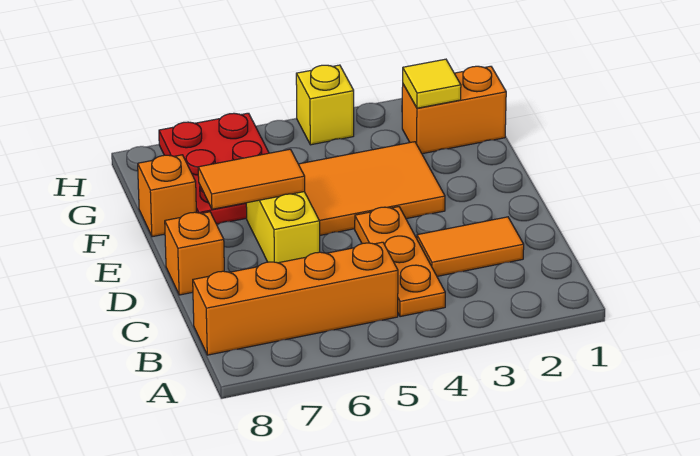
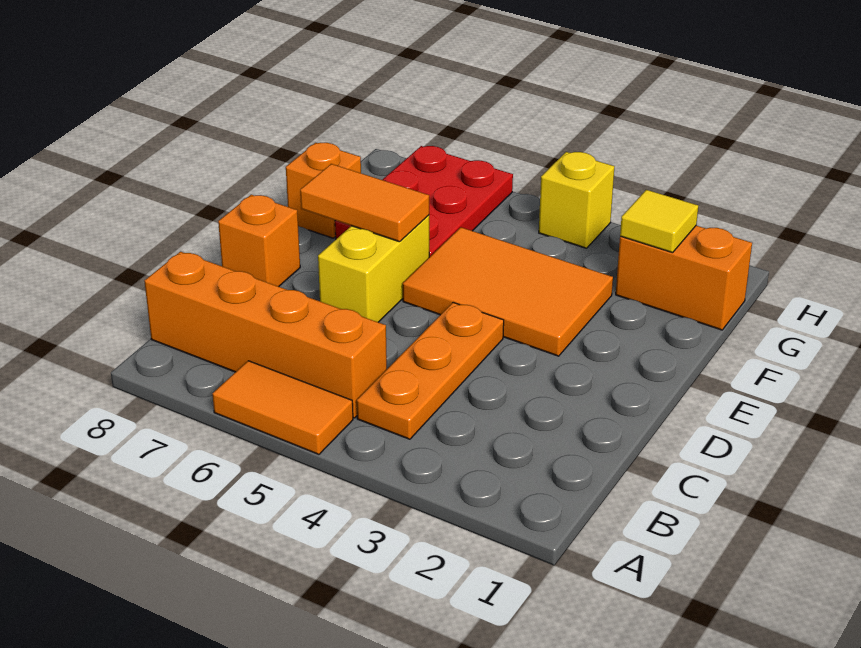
orange tile C2:C3 level 1 -> orange tile A5:A6 level 1

